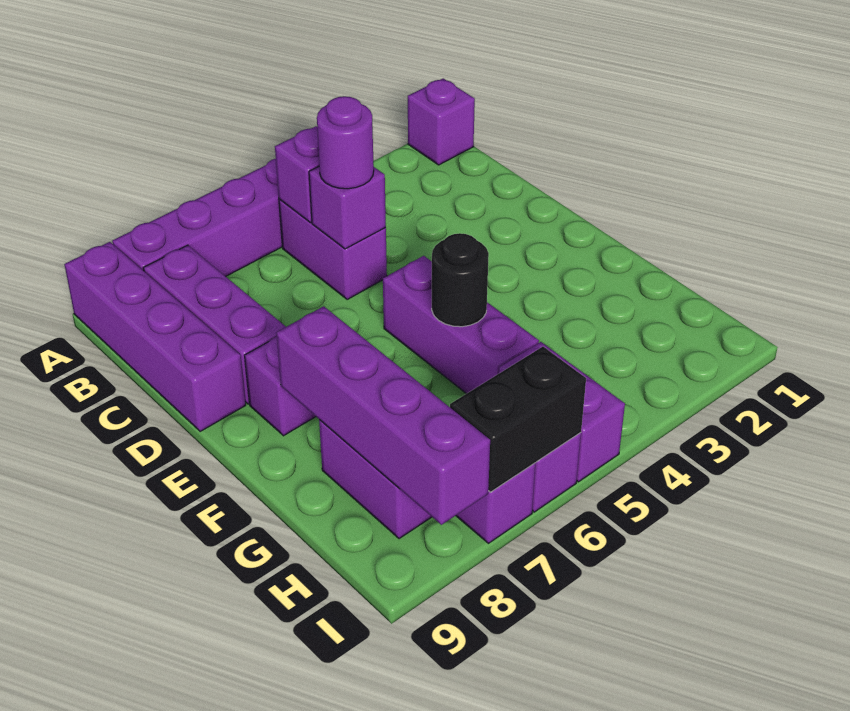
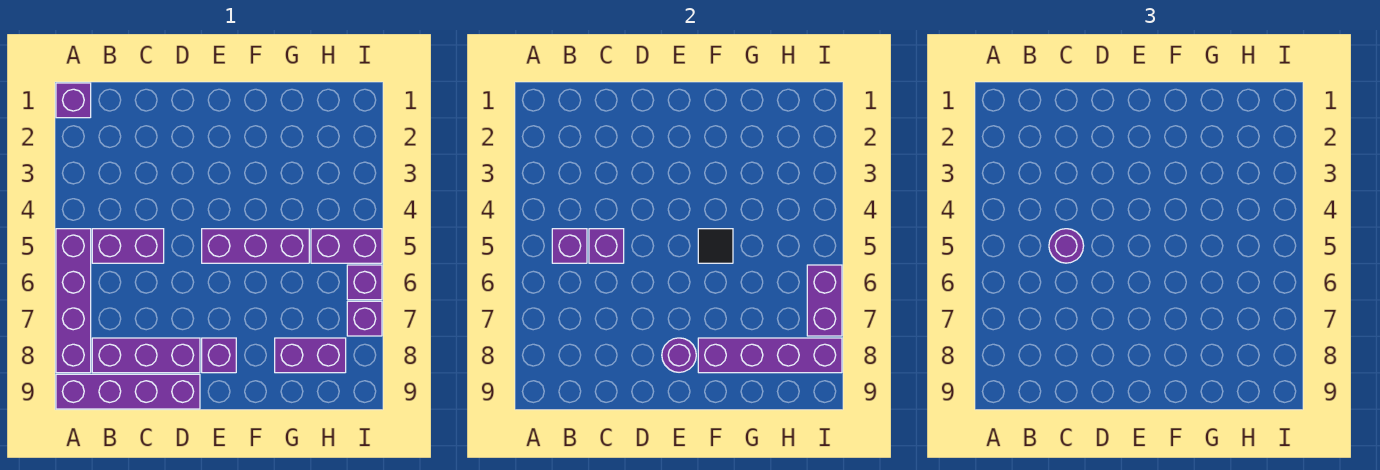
none -> purple round brick E8 level 2
black round brick F5 level 2 -> black tile F5 level 2
black brick I6:I7 level 2 -> purple brick I6:I7 level 2

